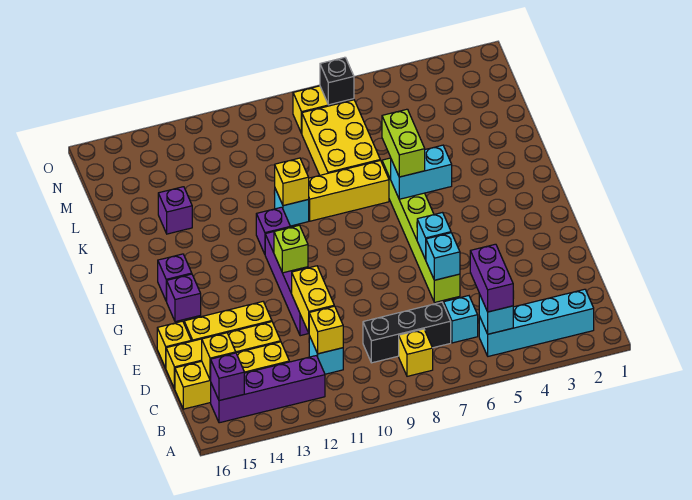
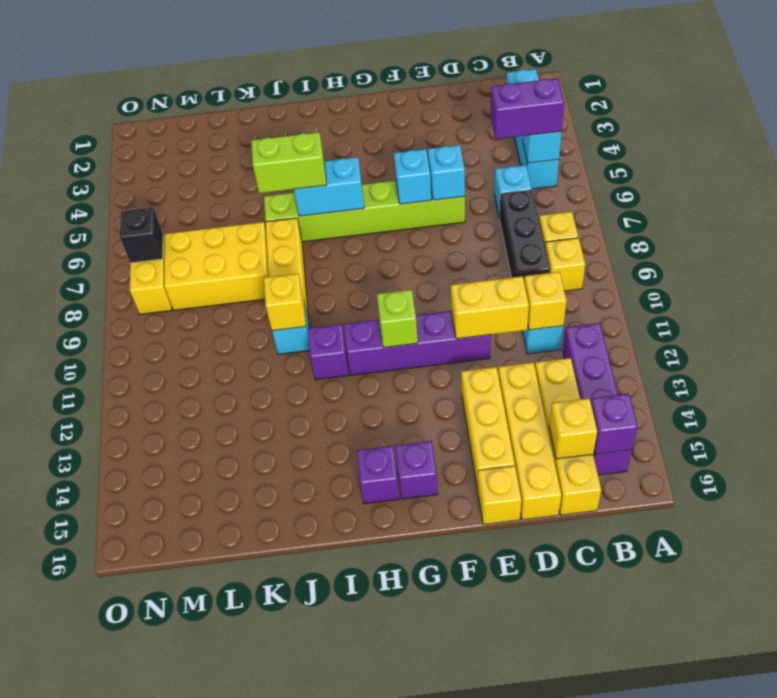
none -> yellow brick B9 level 1
cyan brick I5:I6 level 2 -> cyan brick H6:I6 level 2
purple brick K14 level 1 -> none

